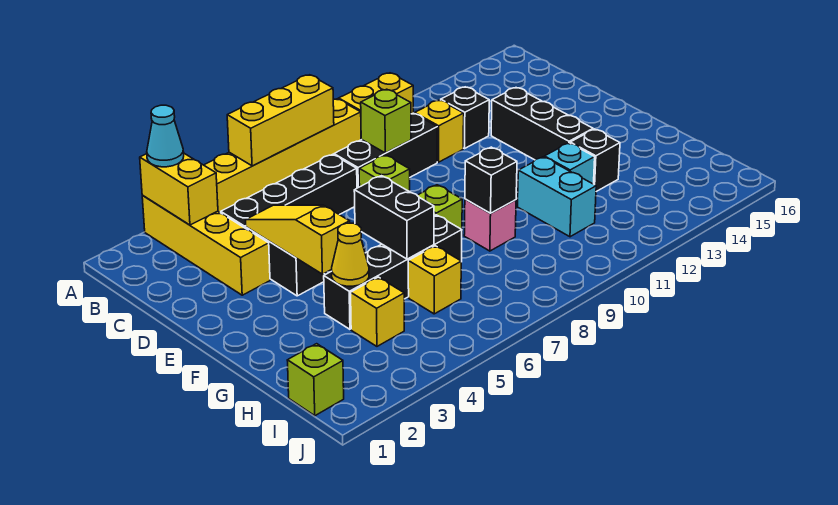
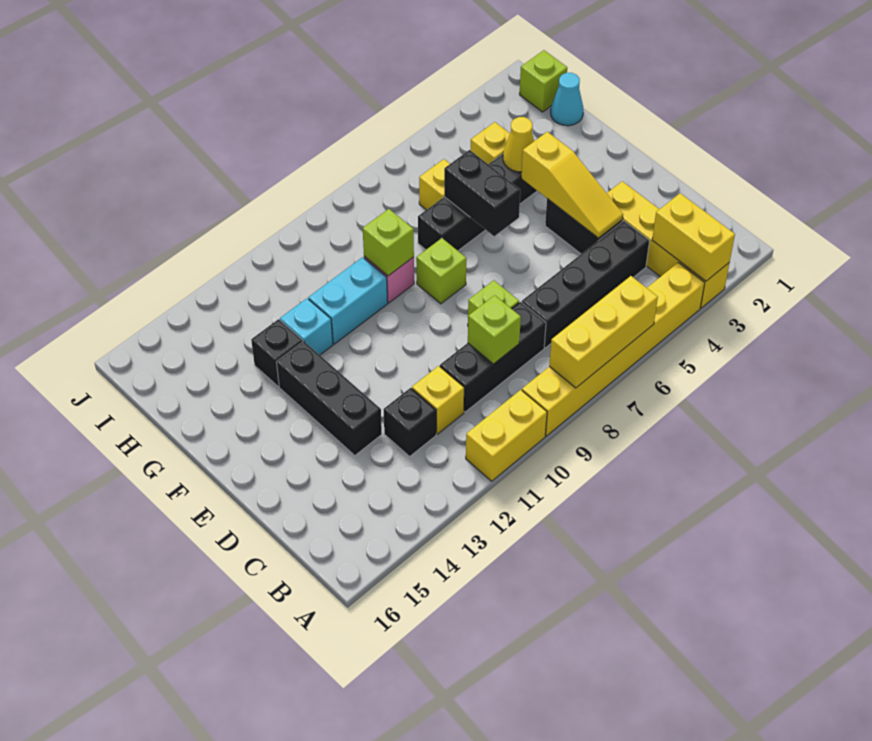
cyan cone A3 level 3 -> cyan cone H1 level 1
black brick G9 level 2 -> lime brick G9 level 2
cyan brick G11:H11 level 1 -> cyan brick G10:G11 level 1

